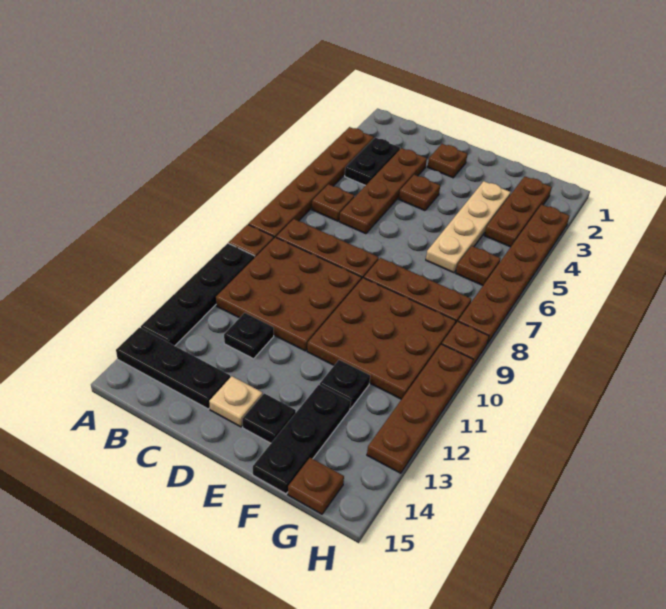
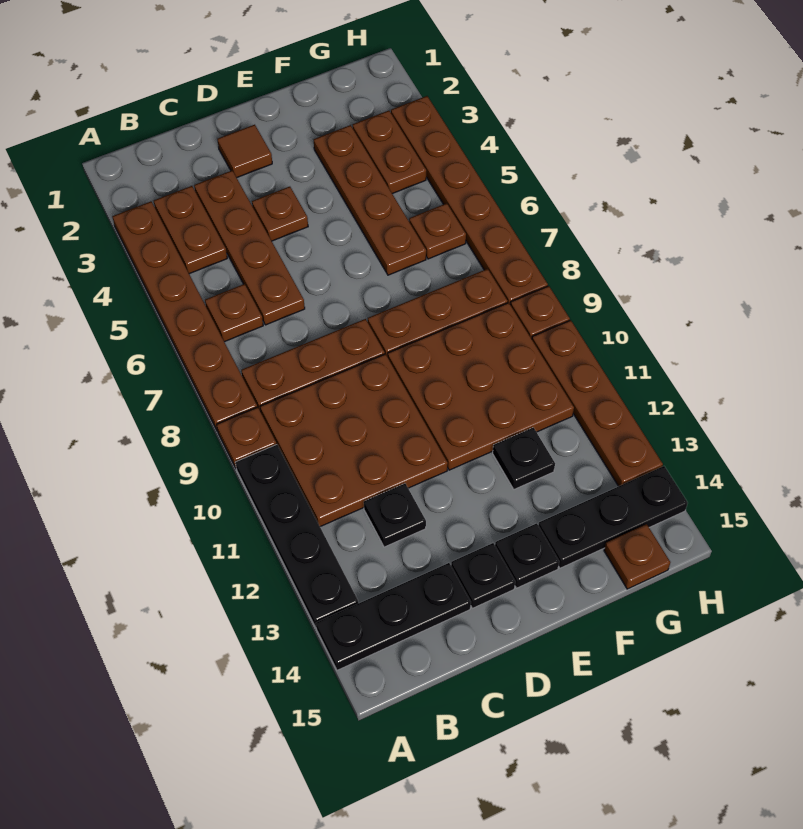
black plate B3:B4 level 1 -> brown plate B3:B4 level 1
brown plate D2 level 1 -> brown tile D2 level 1
tan plate D14 level 1 -> black plate D14 level 1
tan plate F3:F6 level 1 -> brown plate F3:F6 level 1
black plate F13:F15 level 1 -> black plate F14:H14 level 1
brown plate G2:G4 level 1 -> brown plate G3:G4 level 1

